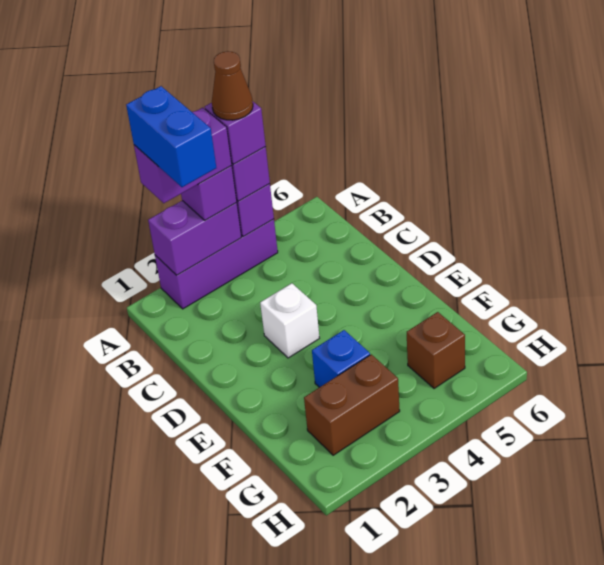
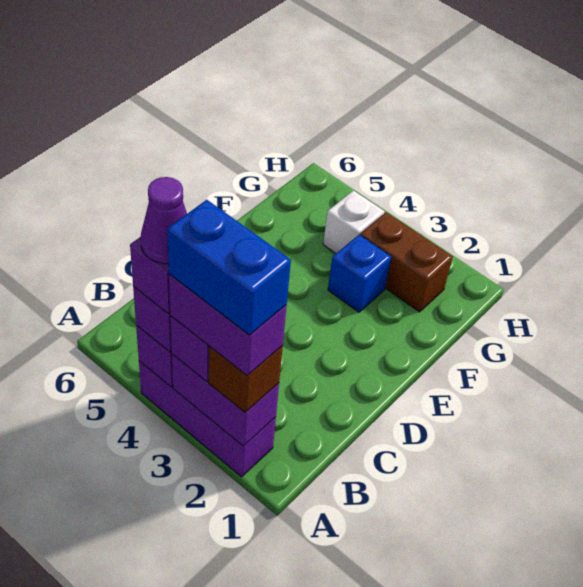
blue brick A2:B2 level 5 -> blue brick A2:A3 level 5
brown cone A4 level 5 -> purple cone A4 level 5
white brick D3 level 1 -> white brick G4 level 1
brown brick G5 level 1 -> brown brick A2 level 3

